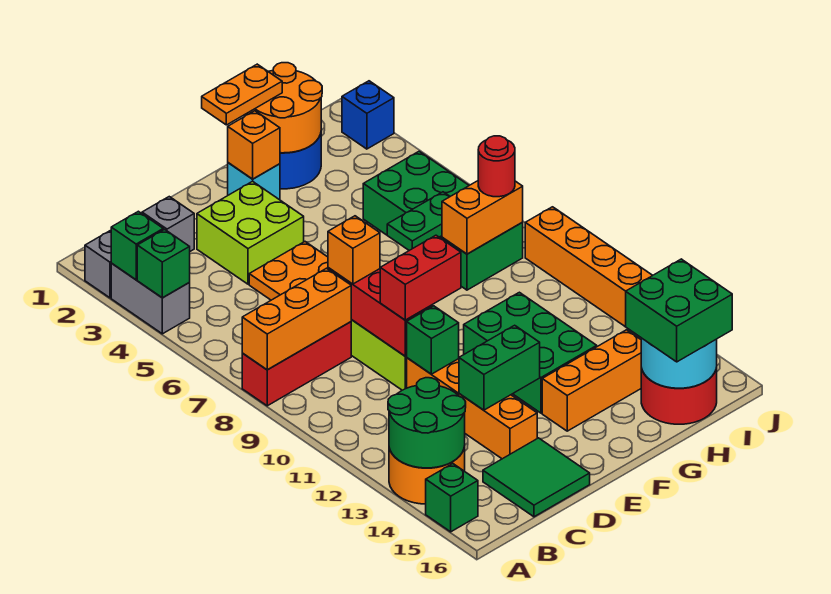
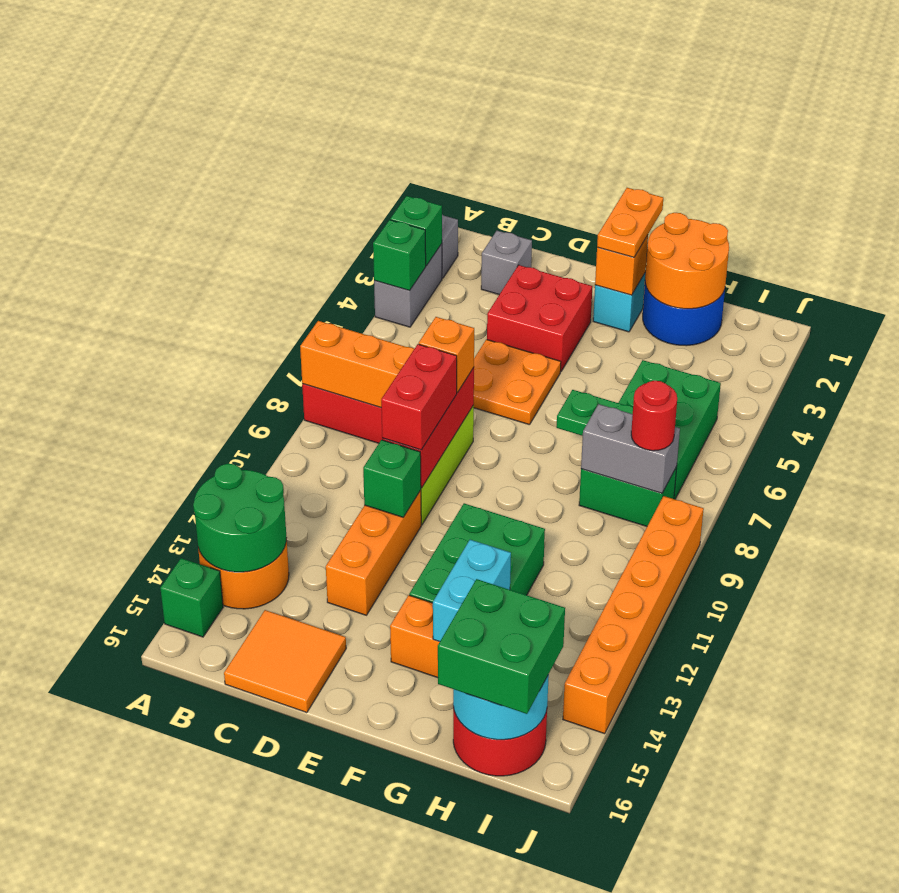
green tile C15:D16 level 1 -> orange tile C15:D16 level 1
lime brick D3:E4 level 1 -> red brick D3:E4 level 1
red brick D10:E10 level 3 -> red brick D9:D10 level 3
orange brick D11:D14 level 1 -> orange brick D11:D13 level 1
green brick D13:E13 level 2 -> none
orange plate F1:G1 level 3 -> orange plate F1:F2 level 3
none -> cyan brick G13:G14 level 2
orange brick H8:I8 level 2 -> grey brick H8:I8 level 2
blue brick J2 level 1 -> none

